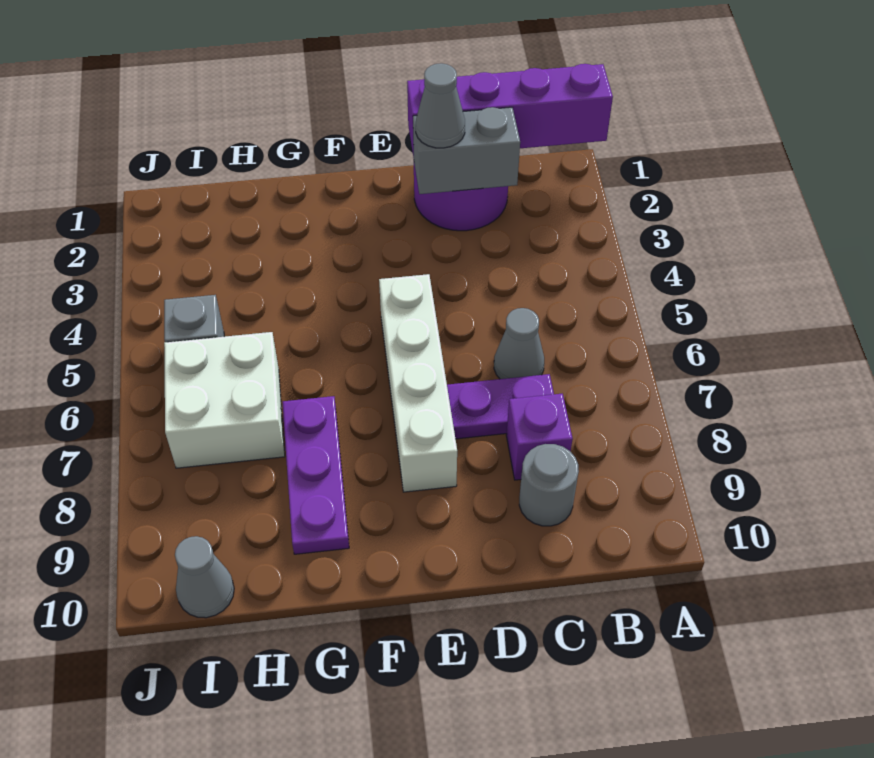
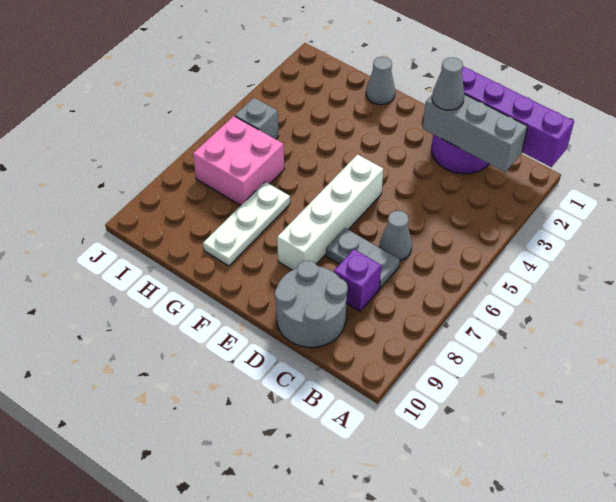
grey brick C2:D2 level 2 -> grey brick B2:D2 level 2
purple plate C7:D7 level 1 -> grey plate C7:D7 level 1
grey round brick C9 level 1 -> grey round brick C9:D10 level 1
purple plate G7:G9 level 1 -> white plate G7:G9 level 1
white brick H6:I7 level 1 -> pink brick H6:I7 level 1
grey cone I10 level 1 -> grey cone G1 level 1

